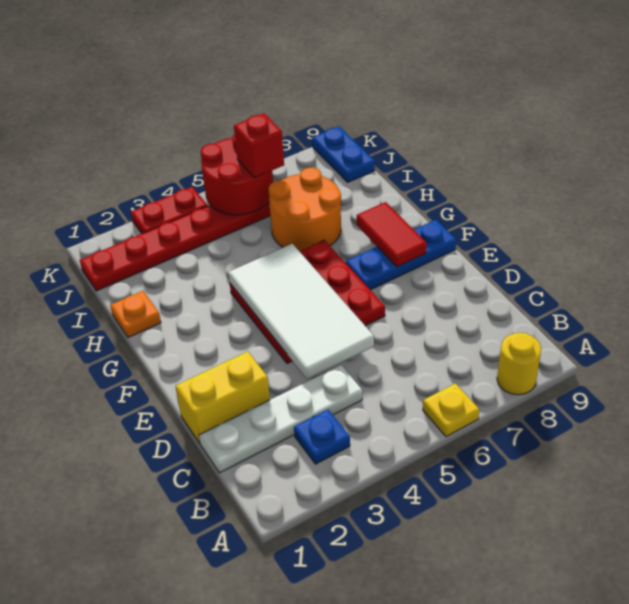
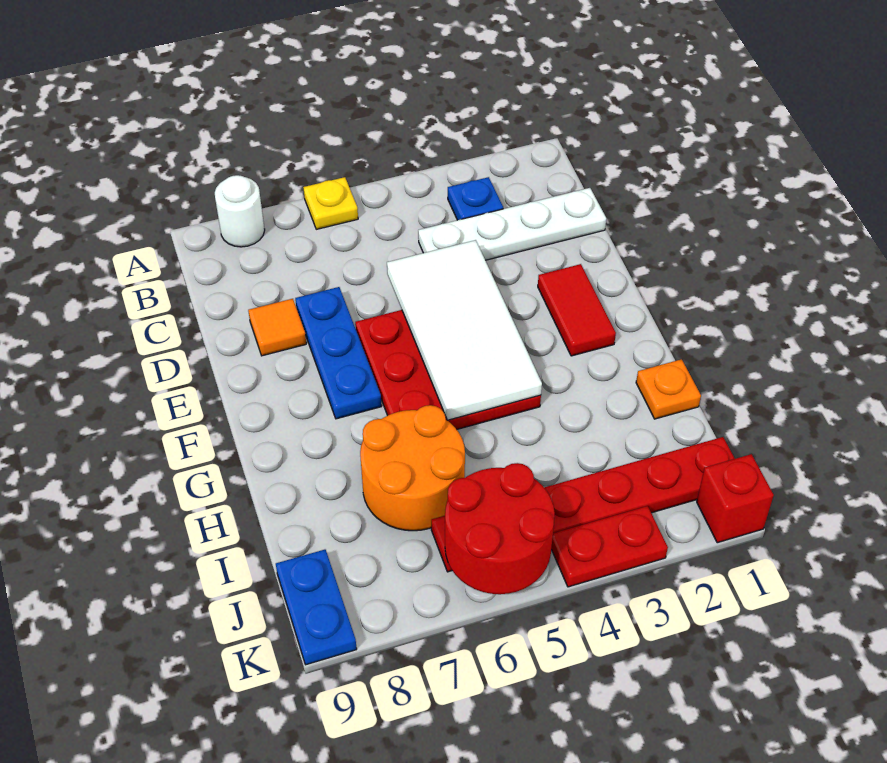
yellow round brick A8 level 1 -> white round brick A8 level 1
yellow brick D1:D2 level 1 -> none
none -> orange tile D8 level 1
blue plate F7:F9 level 1 -> blue plate D7:F7 level 1
red tile F8:G8 level 2 -> red tile E2:F2 level 1
red brick J6 level 3 -> red brick K1 level 1

